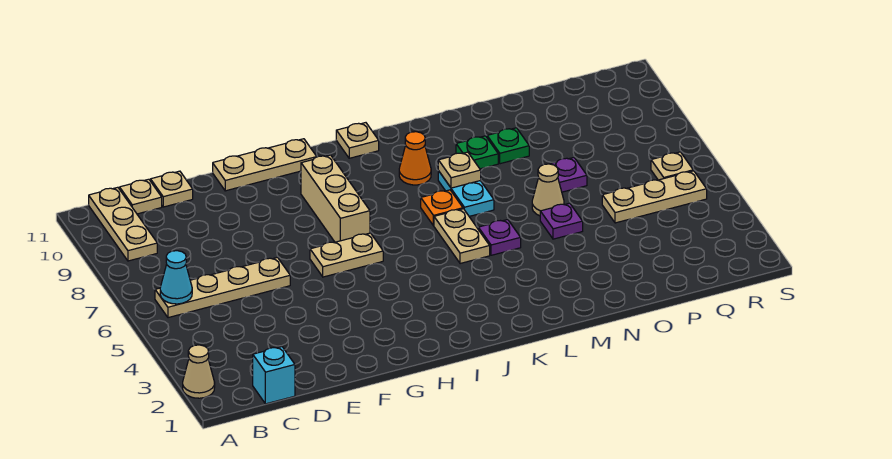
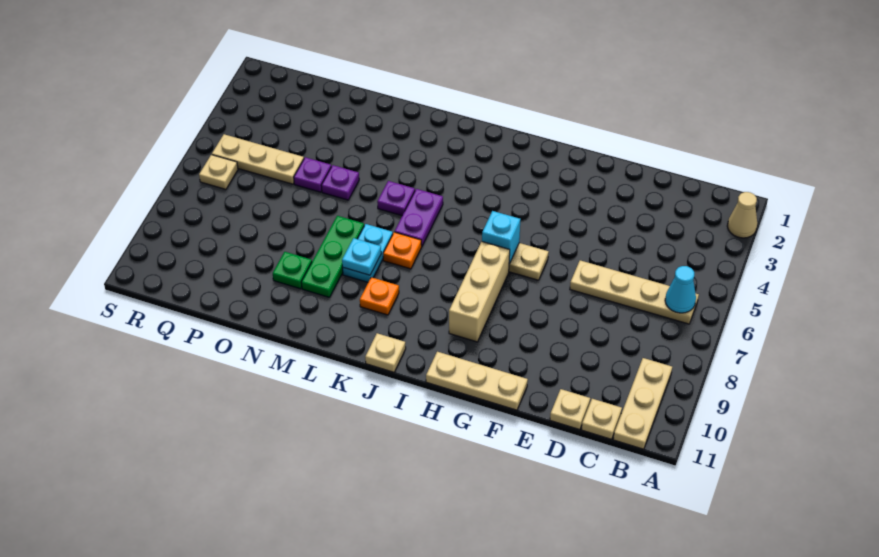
cyan brick C1 level 1 -> cyan brick H6 level 2
tan plate K5:K6 level 1 -> purple plate K5:K6 level 1
orange cone K9 level 1 -> orange plate K9 level 1
tan plate L8 level 2 -> cyan plate L8 level 2
green plate M9 level 1 -> green plate M7:M9 level 1
tan cone N6 level 1 -> none
purple plate O7 level 1 -> purple plate O5 level 1

